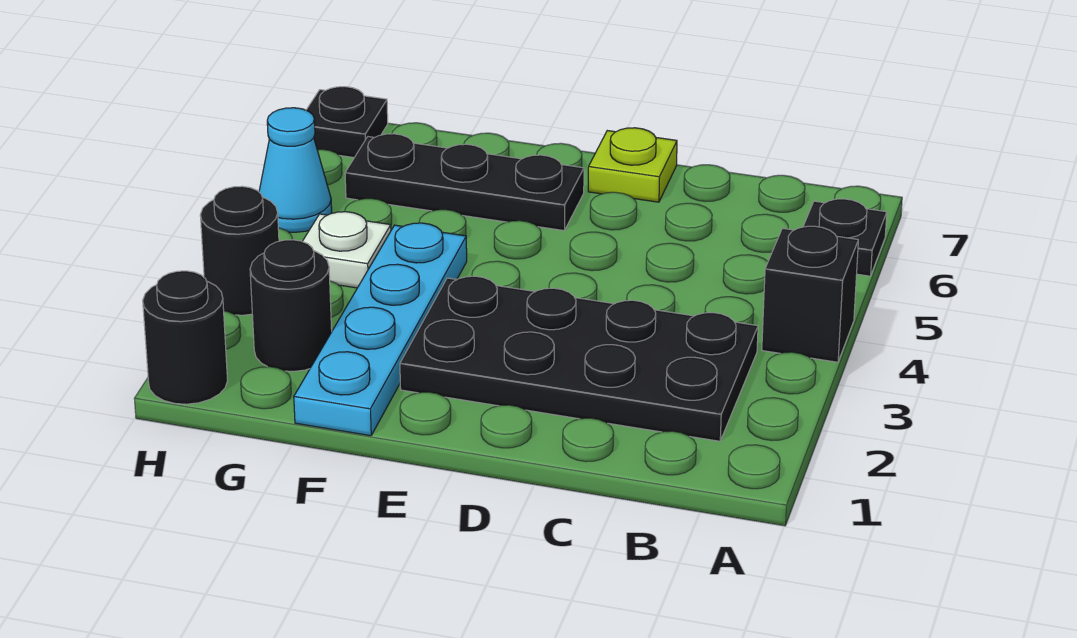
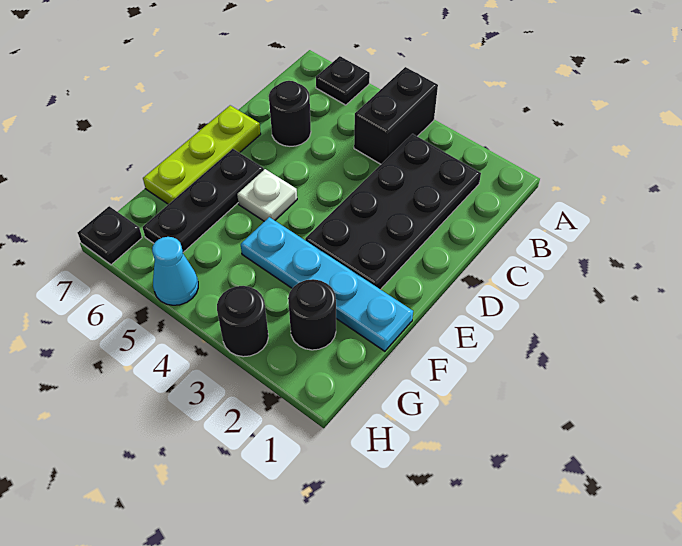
black brick A4 level 1 -> black brick A4:B4 level 1
lime plate D7 level 1 -> lime plate D7:F7 level 1
white plate G4 level 1 -> white plate E5 level 1
black round brick H1 level 1 -> black round brick C6 level 1

